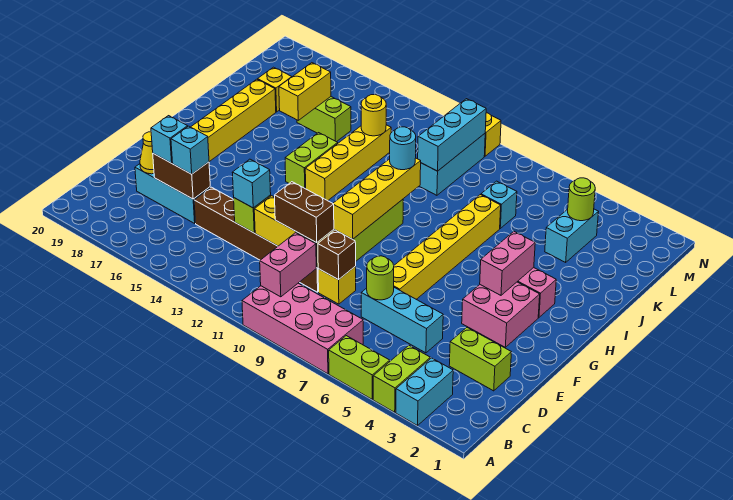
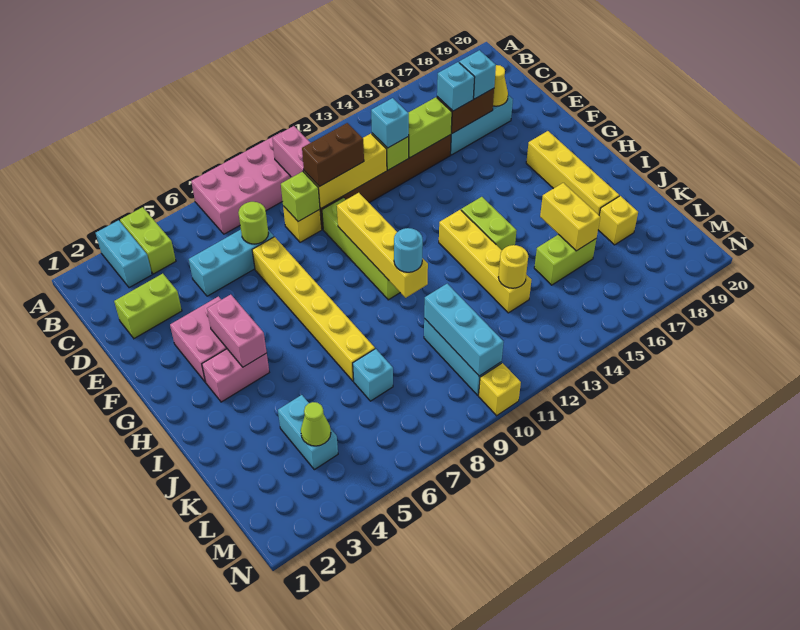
lime brick A5:A6 level 1 -> lime brick D14:D15 level 2
brown brick D9 level 2 -> lime brick D9 level 2
lime round brick L4 level 2 -> lime cone L4 level 2

